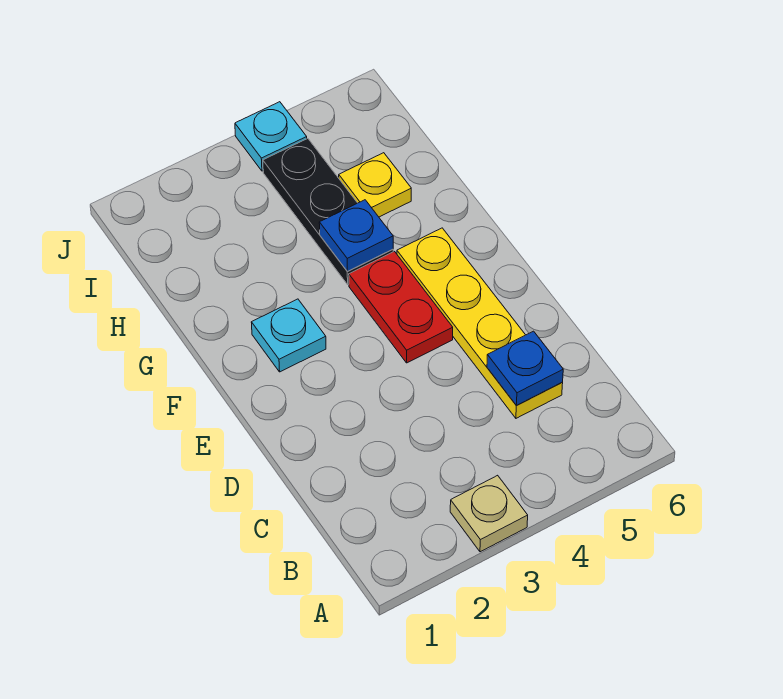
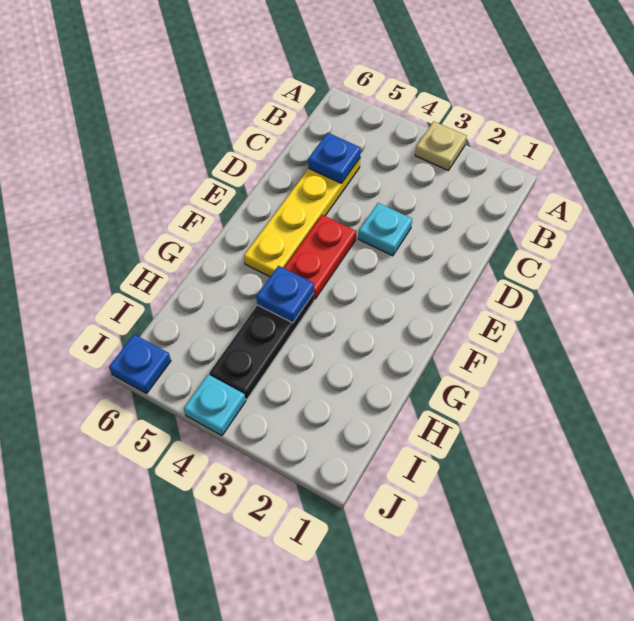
cyan plate F2 level 1 -> cyan plate D3 level 1
yellow plate H5 level 1 -> none
none -> blue plate J6 level 1

